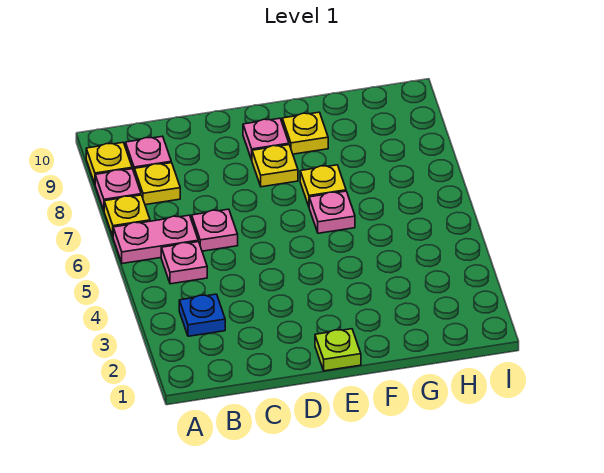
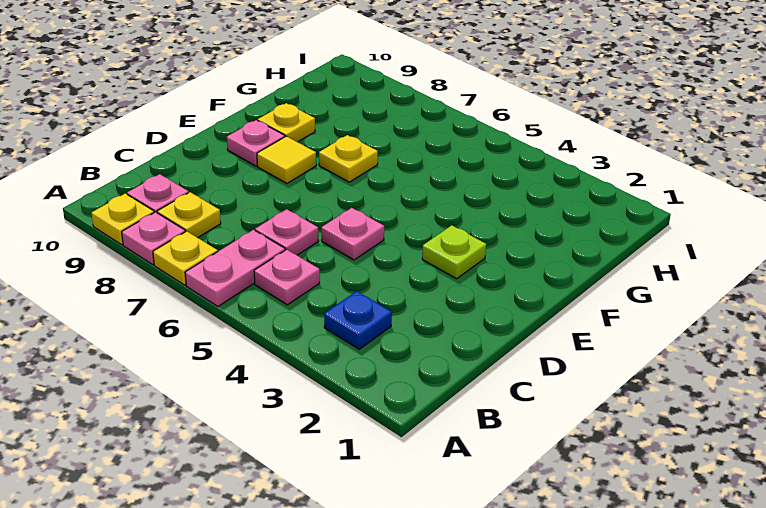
lime plate E1 level 1 -> lime plate E3 level 1
yellow plate E8 level 1 -> yellow tile E8 level 1
pink plate F6 level 1 -> pink plate D5 level 1

